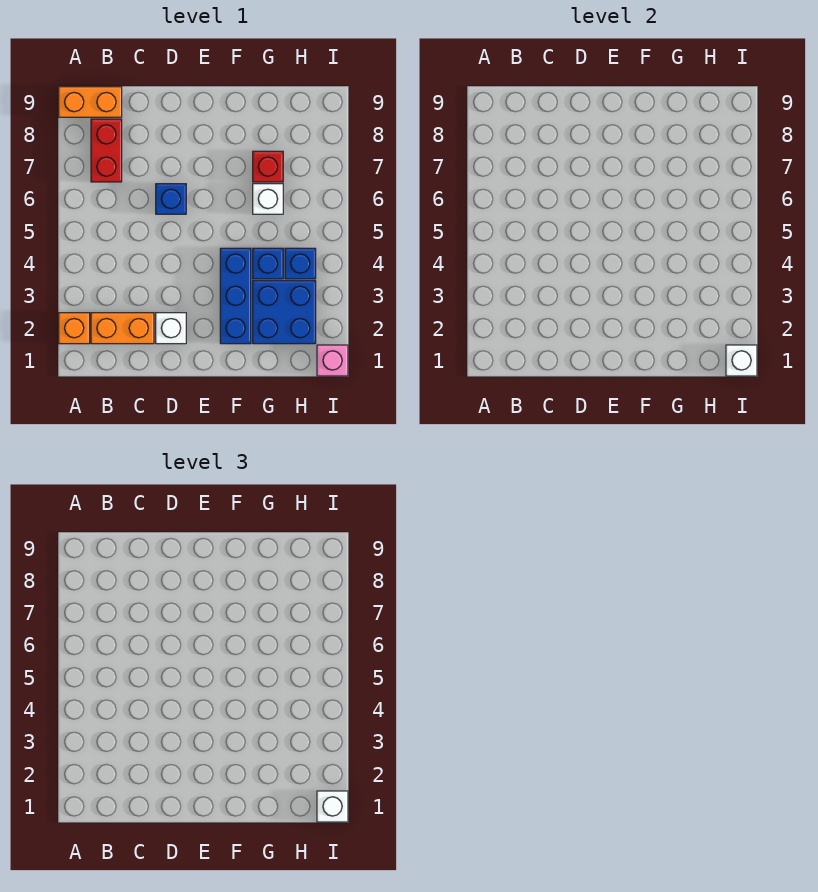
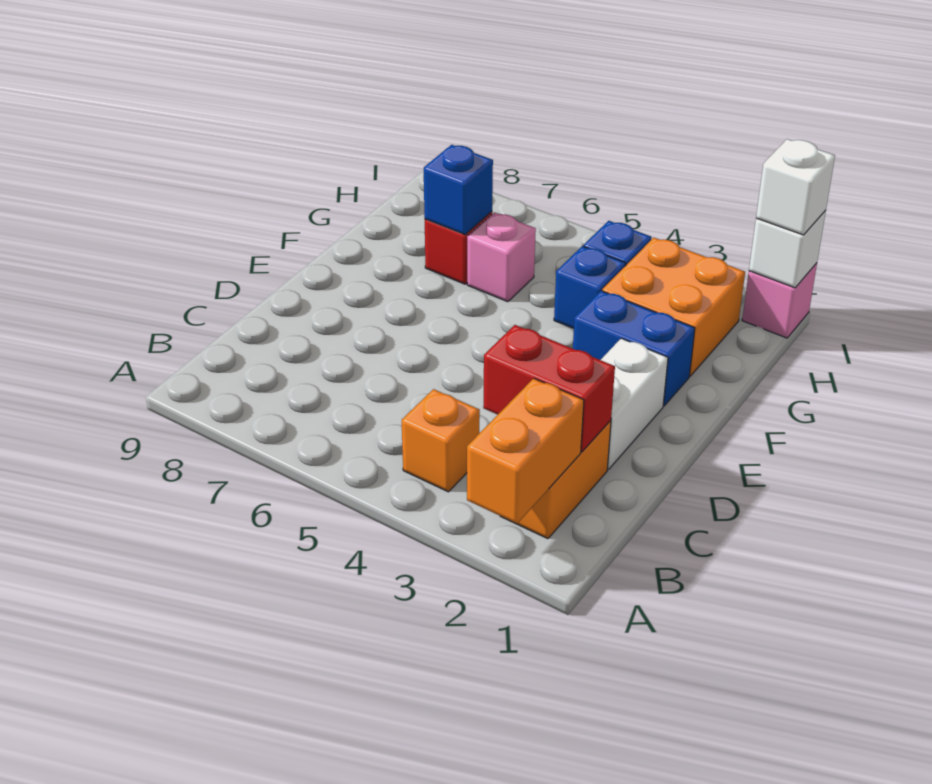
orange brick A2 level 1 -> orange brick B4 level 1
orange brick A9:B9 level 1 -> orange brick A2:B2 level 2
red brick B7:B8 level 1 -> red brick C2:C3 level 2
white brick D2 level 1 -> white brick D2:E2 level 1
blue brick D6 level 1 -> blue brick G7 level 2
blue brick F2:F4 level 1 -> blue brick F2:F3 level 1
blue brick G2:H3 level 1 -> orange brick G2:H3 level 1
white brick G6 level 1 -> pink brick G6 level 1

